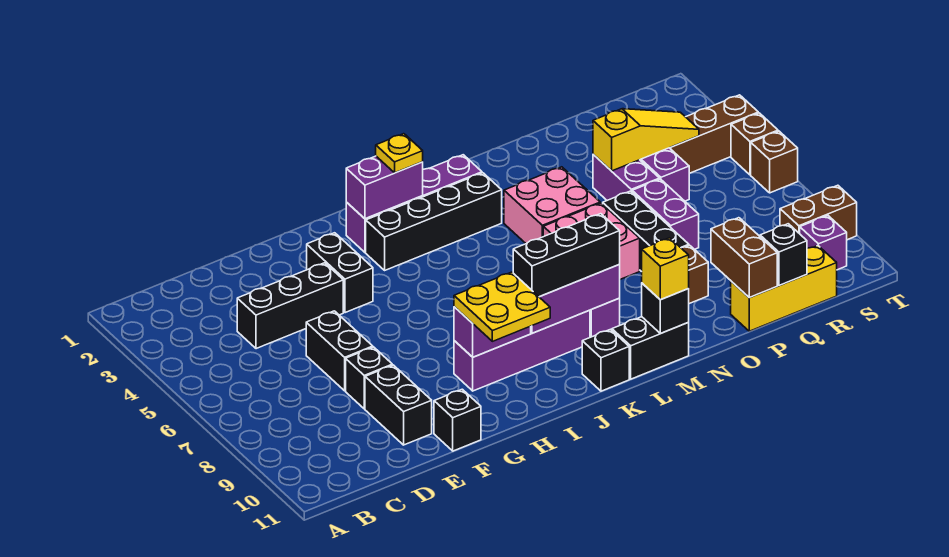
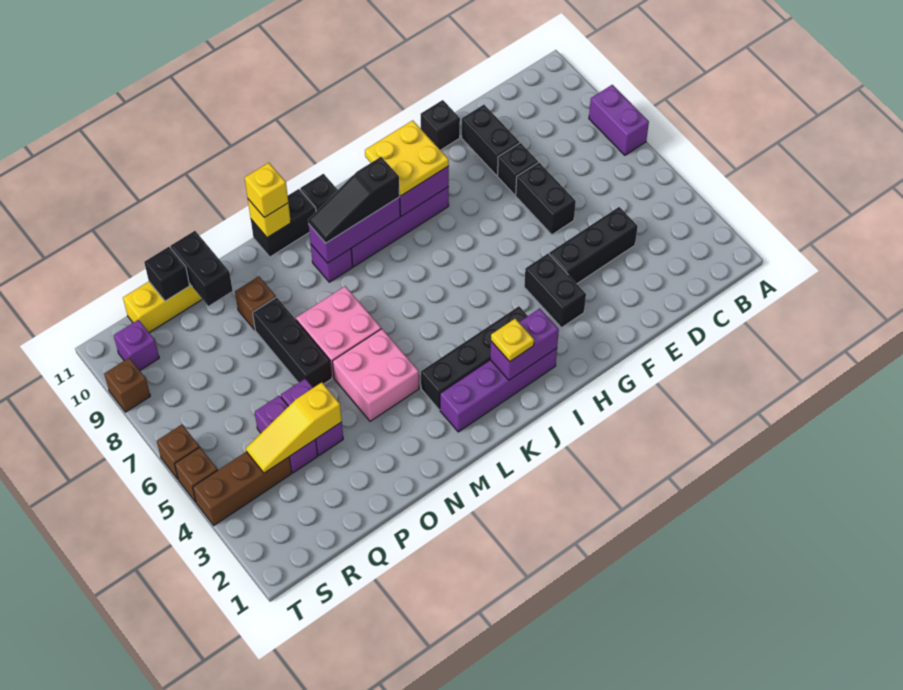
black brick J9:L9 level 3 -> black slope J9:L9 level 3 top J
black brick M11 level 2 -> yellow brick M11 level 2
purple brick P6:P7 level 1 -> purple brick A7:A8 level 1
brown brick P10:P11 level 2 -> black brick P10:P11 level 2
brown brick S9:T9 level 1 -> brown brick T9 level 1

